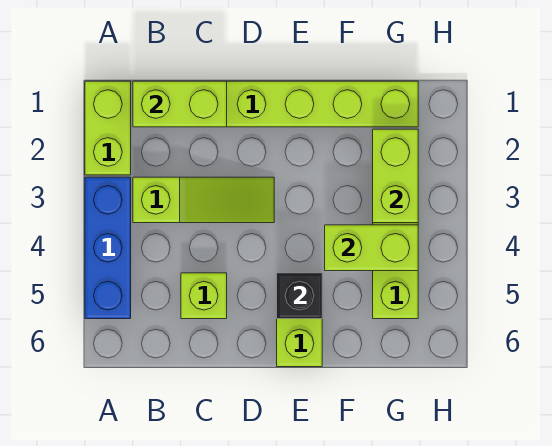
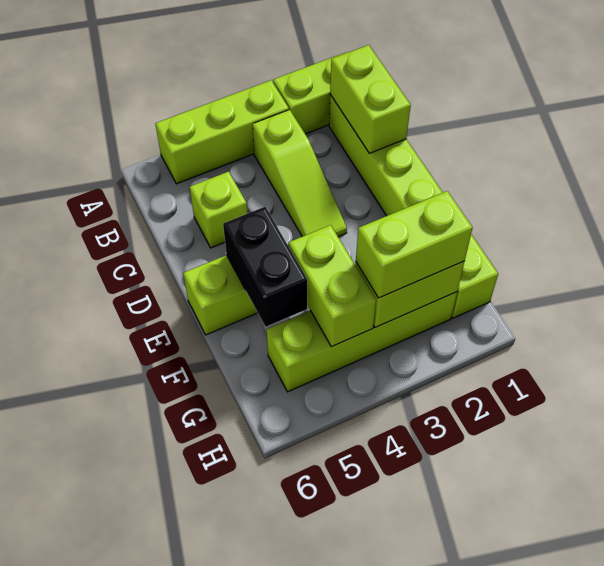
blue brick A3:A5 level 1 -> lime brick A3:A5 level 1
black brick E5 level 2 -> black brick E5:F5 level 2
none -> lime brick G2:G3 level 3

